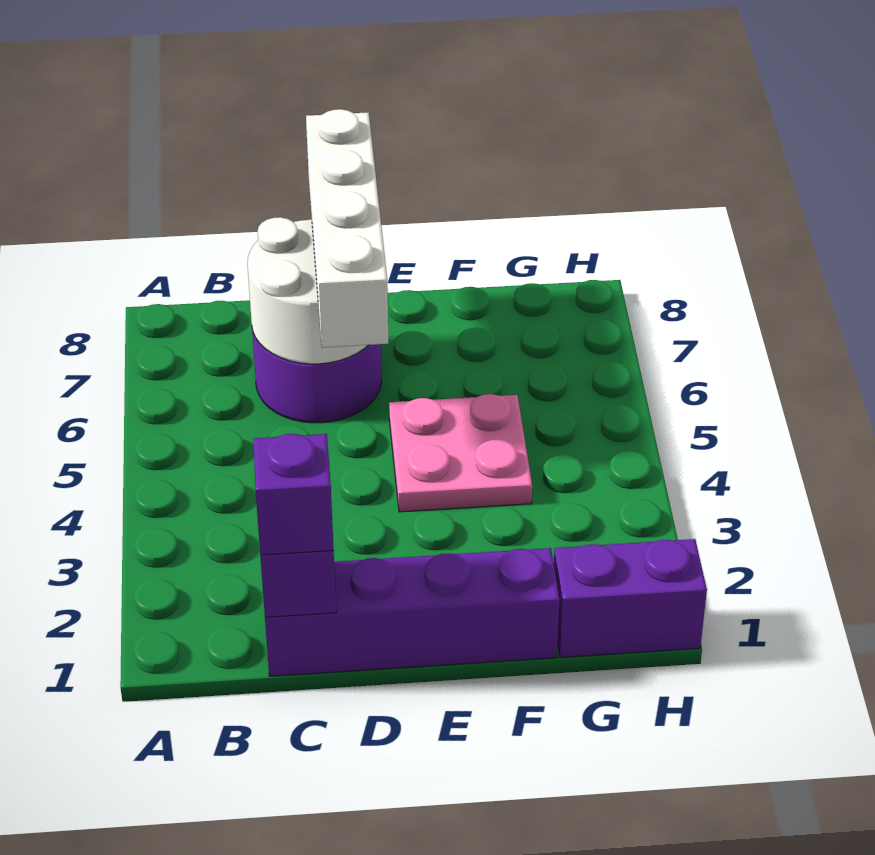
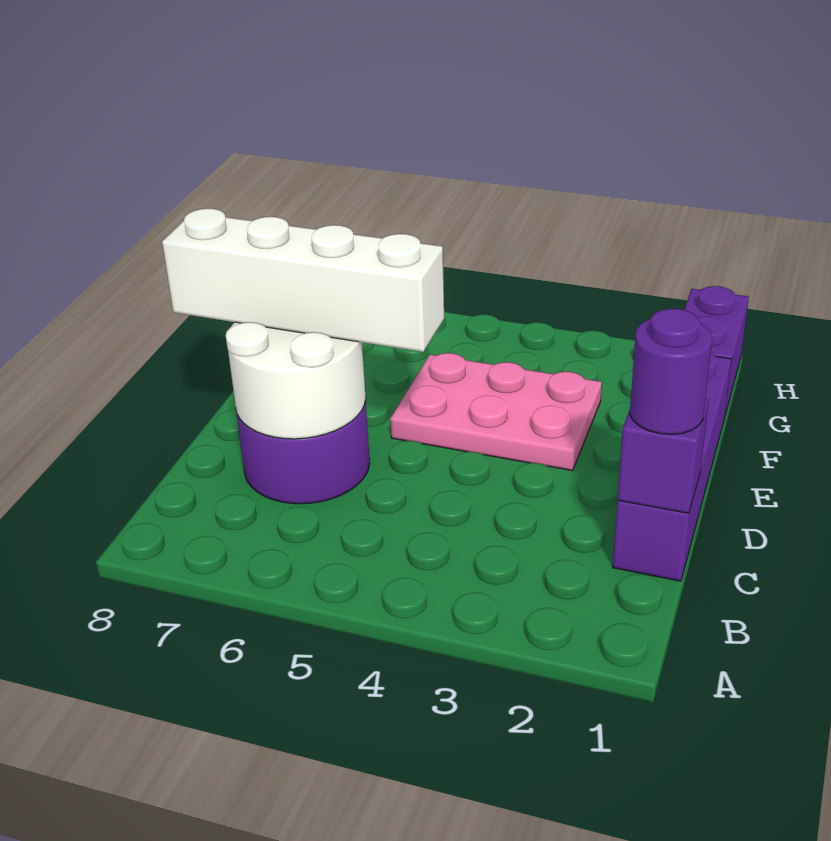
purple brick C1 level 3 -> purple round brick C1 level 3
pink plate E4:F5 level 1 -> pink plate E3:F5 level 1

